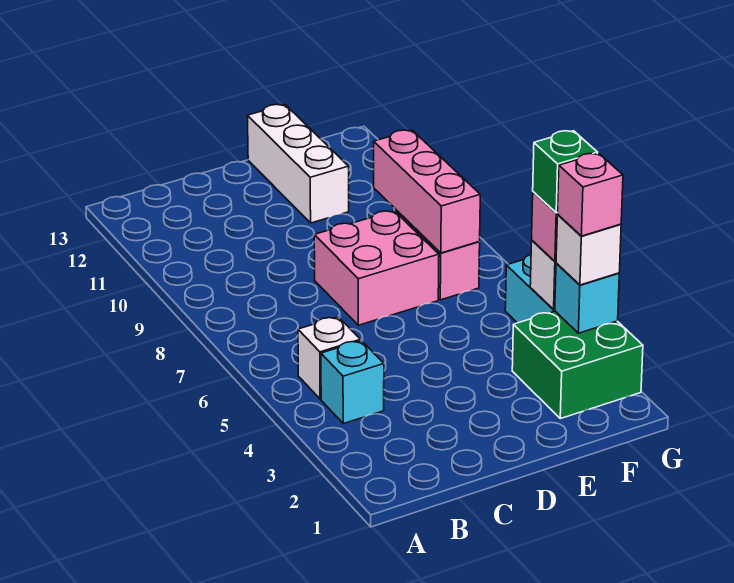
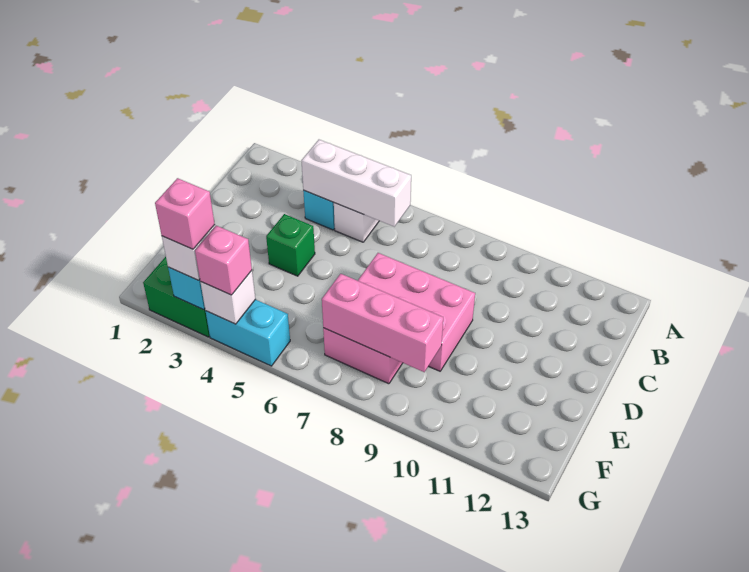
pink brick D7:E8 level 1 -> pink brick D7:E9 level 1
white brick E11:E13 level 1 -> white brick B4:B6 level 2
green brick G4 level 4 -> green brick D4 level 1

